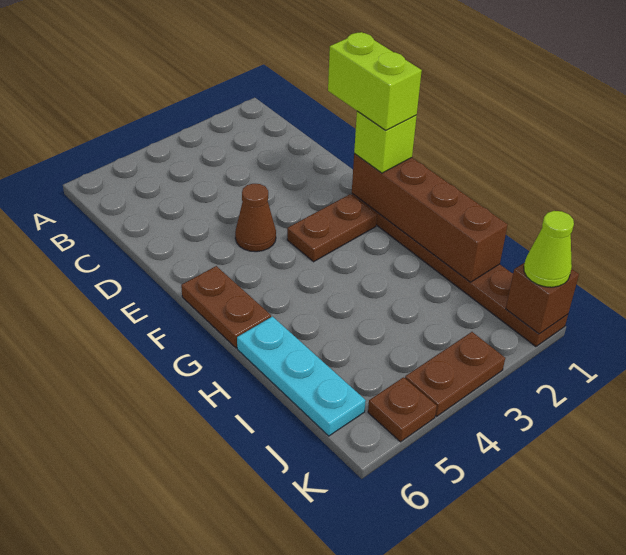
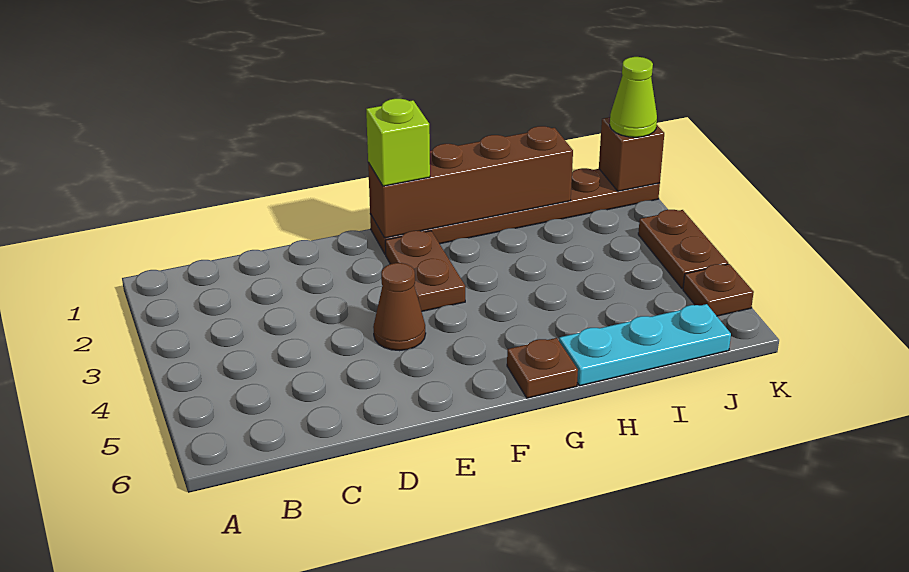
lime brick E1:F1 level 4 -> none
brown plate F6:G6 level 1 -> brown plate G6 level 1

